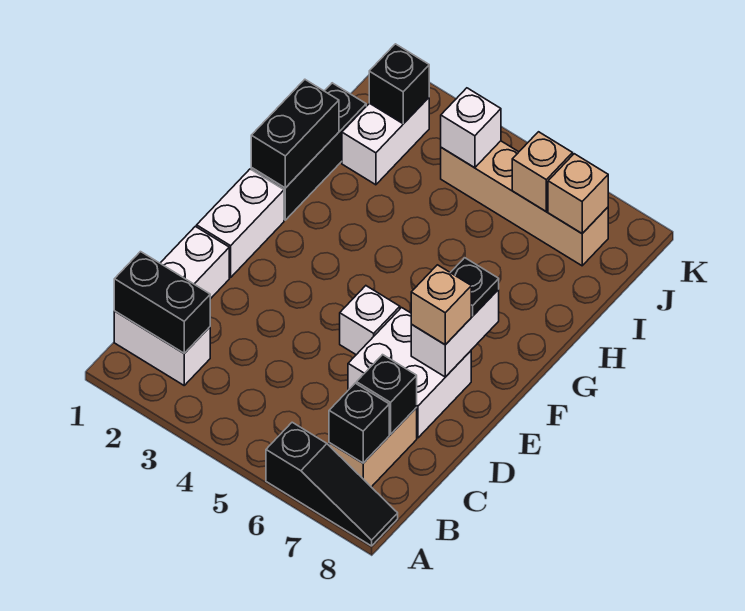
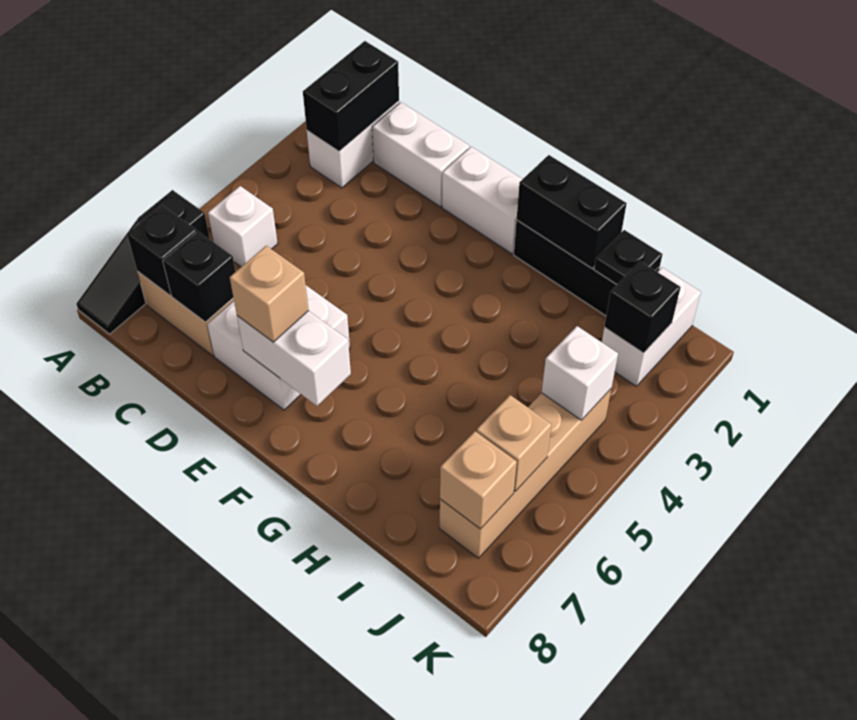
white brick E5 level 1 -> white brick B5 level 1
black plate F7 level 3 -> black plate I1 level 2
white brick I2:J2 level 1 -> white brick J1:J2 level 1

